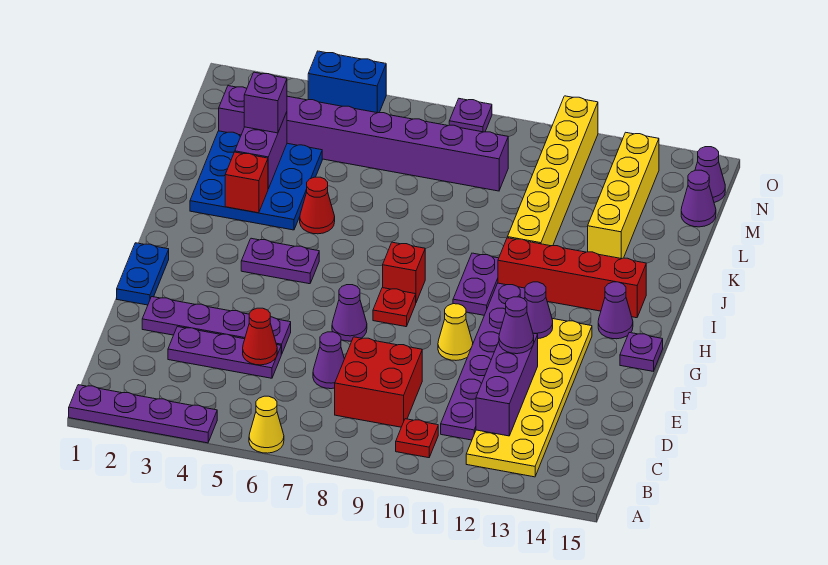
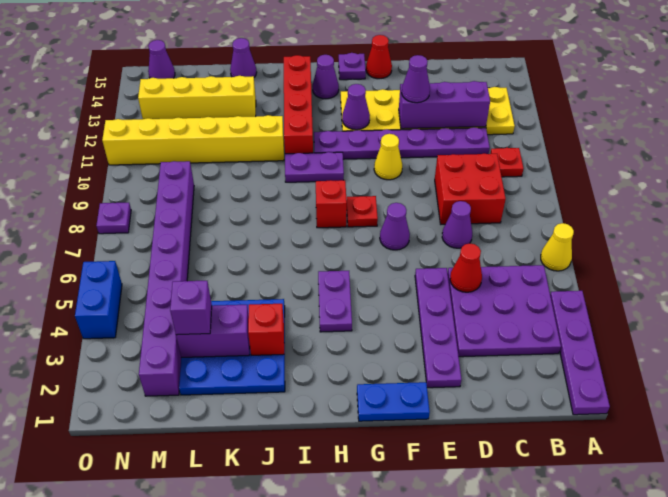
purple plate D3:D5 level 1 -> purple plate B3:D5 level 1
red cone J5 level 1 -> red cone F15 level 1
purple cone M15 level 1 -> purple cone K15 level 1

